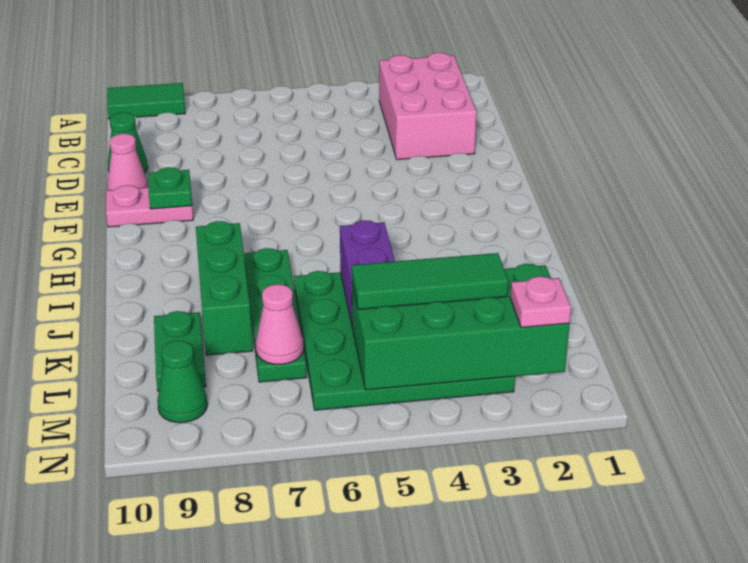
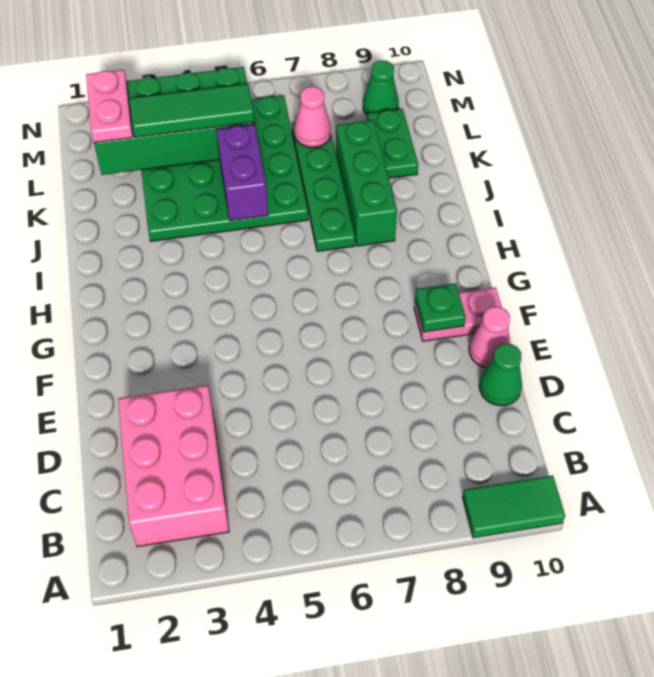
pink plate M2 level 3 -> pink plate L2:M2 level 3

